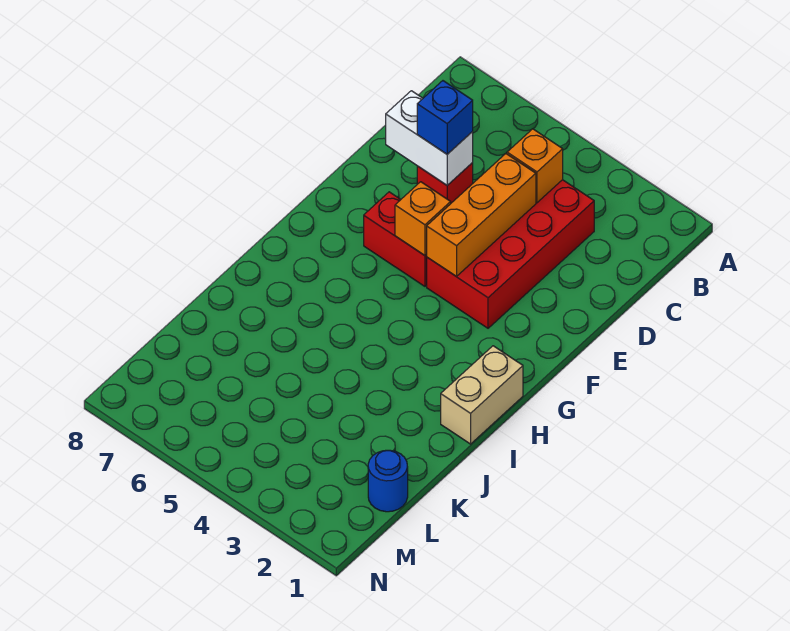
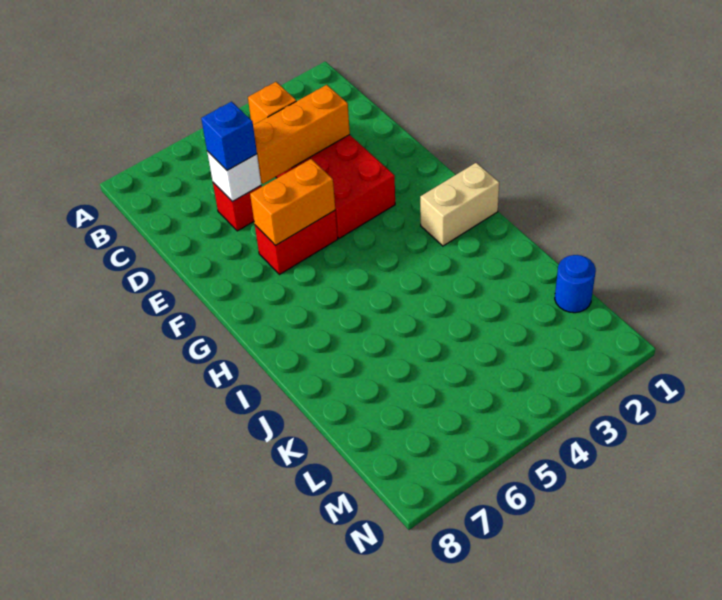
orange brick D4:F4 level 2 -> orange brick D3:D5 level 2
white brick D6:D7 level 2 -> white brick D6 level 2
orange brick F5 level 2 -> orange brick F5:F6 level 2
tan brick H1:I1 level 1 -> tan brick H1:H2 level 1

